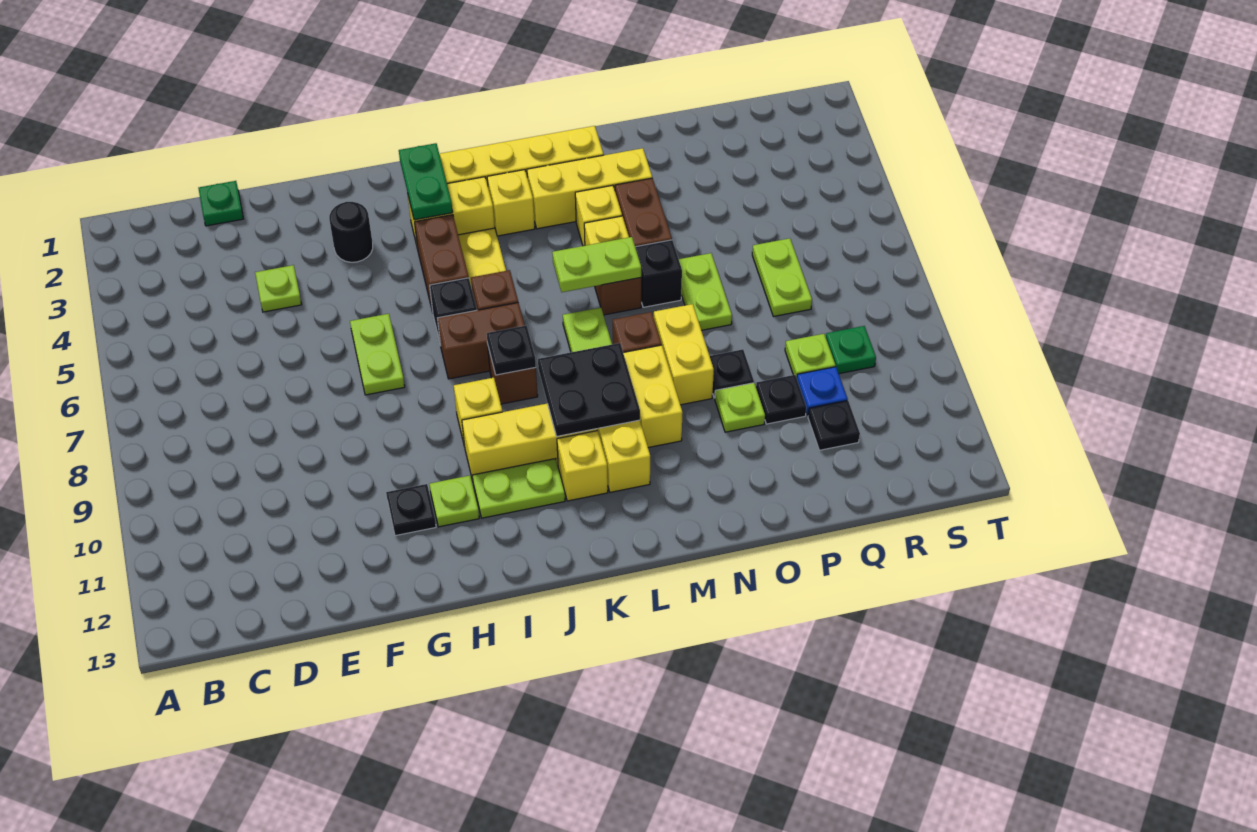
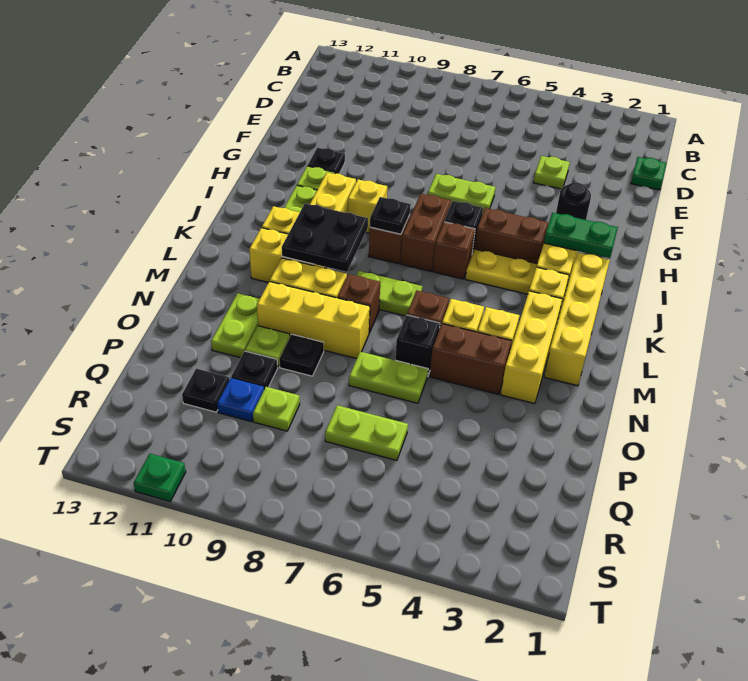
lime plate L6:M6 level 2 -> lime plate N11:O11 level 1
yellow brick N8:N9 level 1 -> yellow brick N8:N10 level 1
green plate R9 level 1 -> green plate T11 level 1

